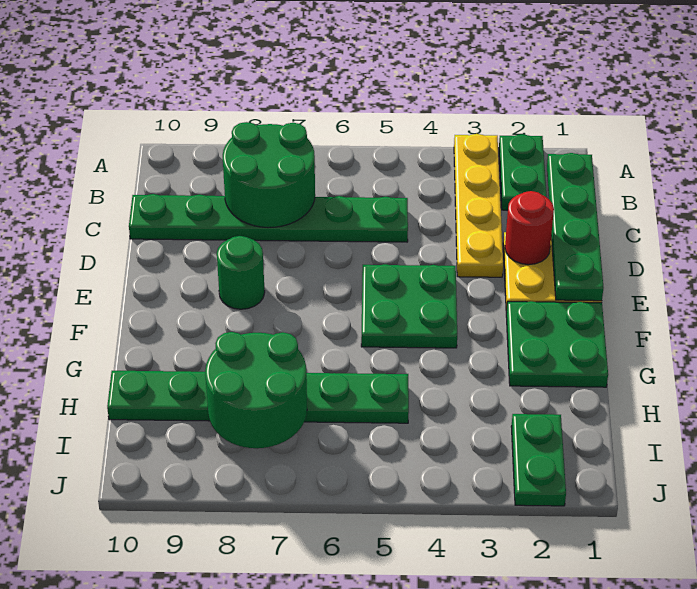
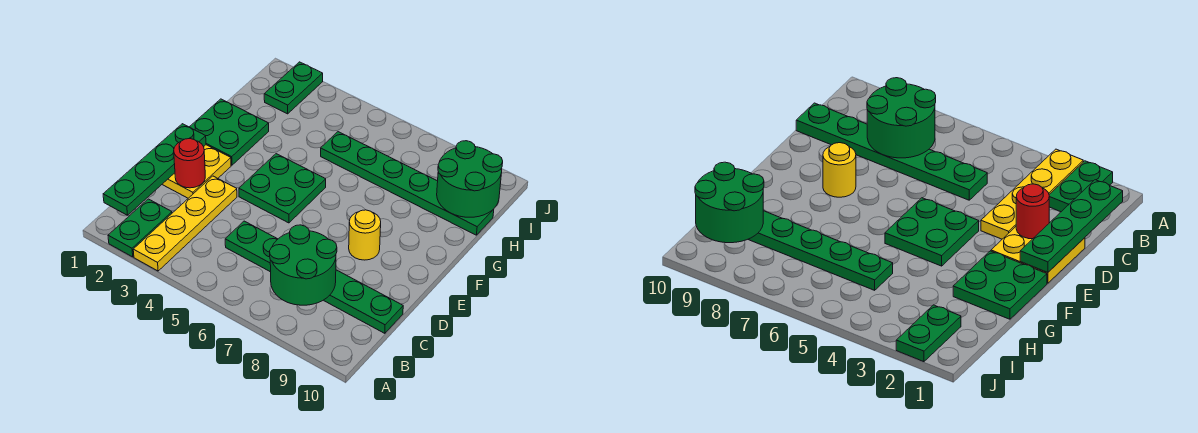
green round brick E8 level 1 -> yellow round brick E8 level 1
green round brick H7:I8 level 2 -> green round brick H9:I10 level 2

